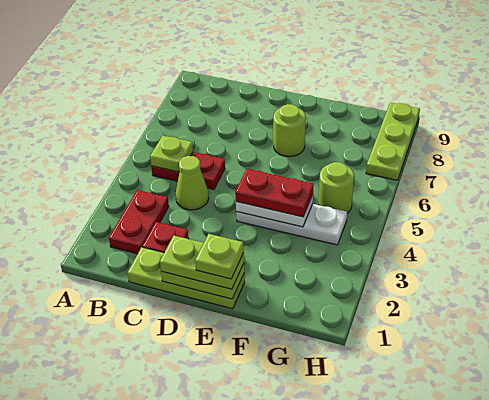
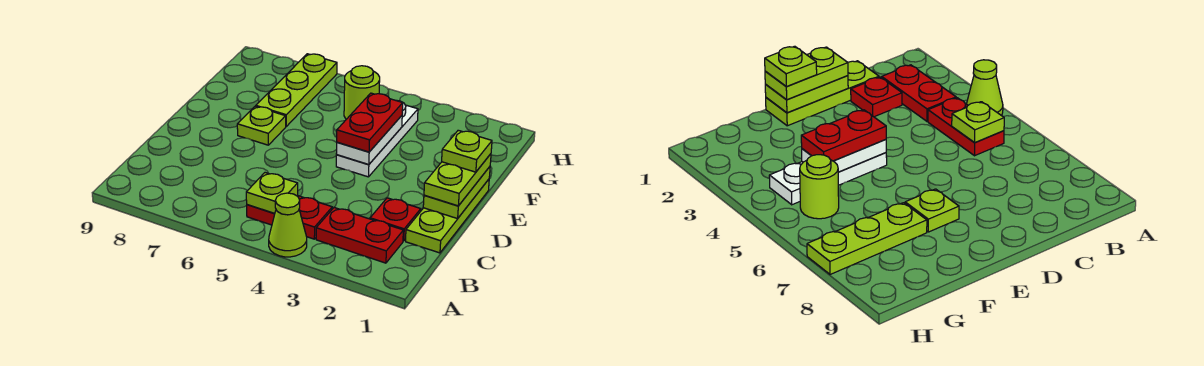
red plate B5:C5 level 1 -> red plate B4:B5 level 1
lime cone C4 level 1 -> lime cone A4 level 1
lime round brick E7 level 1 -> lime plate E7 level 1
lime plate H7:H9 level 1 -> lime plate F7:H7 level 1

